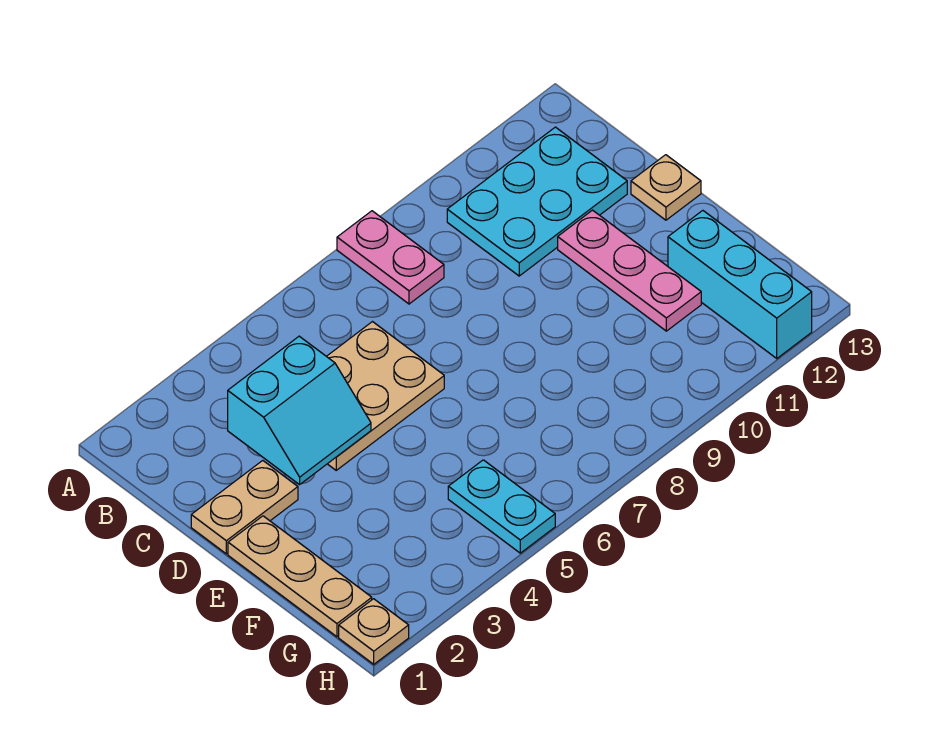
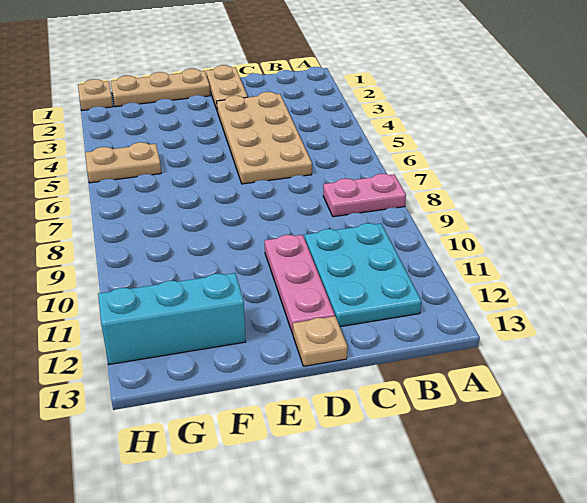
cyan slope C3:D4 level 2 top C -> none
tan plate C4:D6 level 1 -> tan plate C3:D6 level 1
pink plate D11:F11 level 1 -> pink plate D10:D12 level 1
cyan plate G5:H5 level 1 -> tan plate G5:H5 level 1

